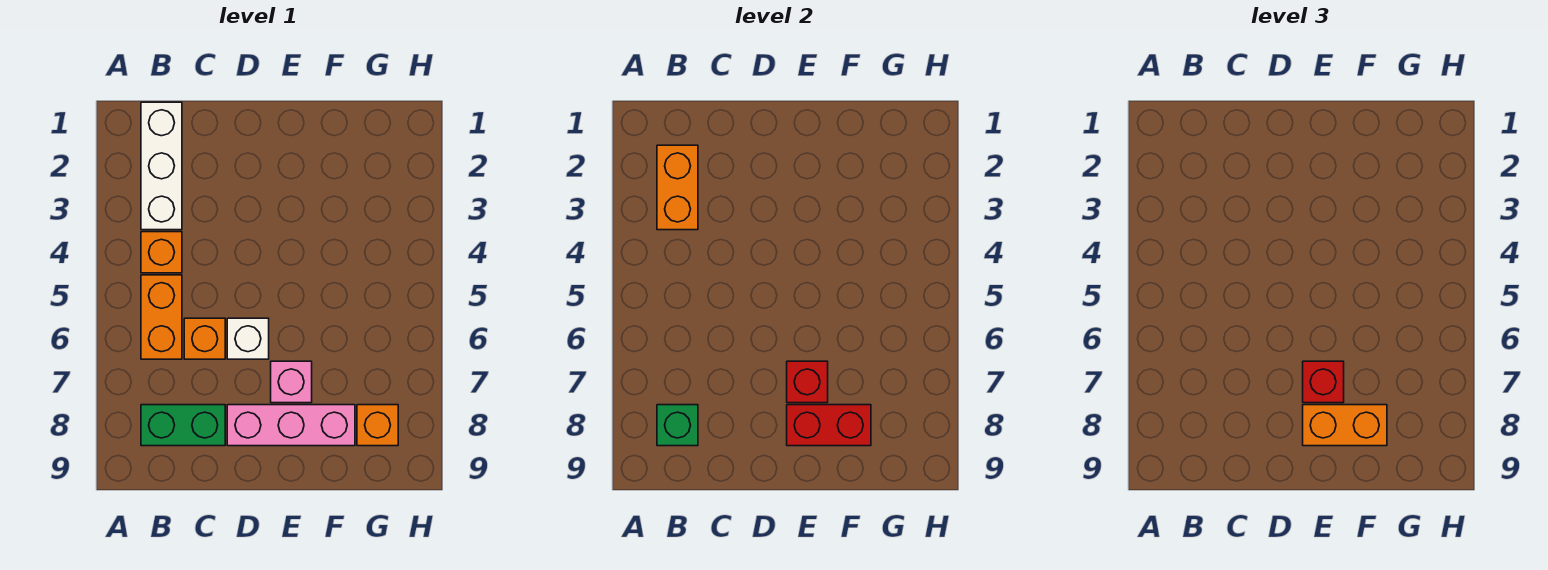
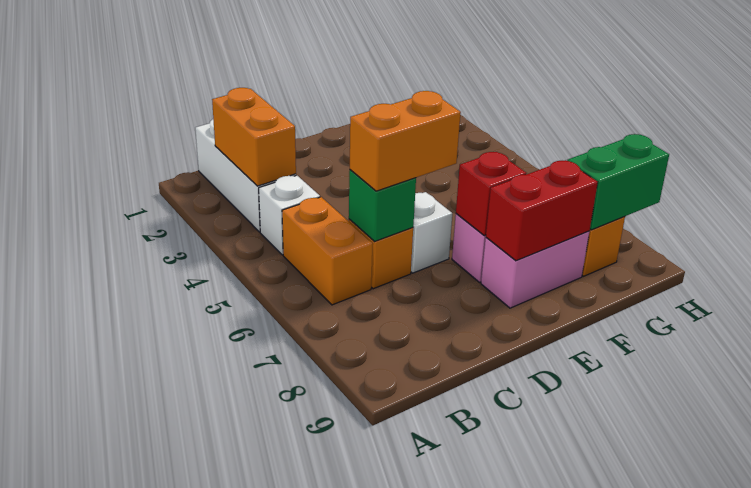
orange brick B4 level 1 -> white brick B4 level 1
green brick B8:C8 level 1 -> green brick G8:H8 level 2
green brick B8 level 2 -> green brick C6 level 2
pink brick D8:F8 level 1 -> pink brick E8:F8 level 1
red brick E7 level 3 -> none
orange brick E8:F8 level 3 -> orange brick C6:D6 level 3

